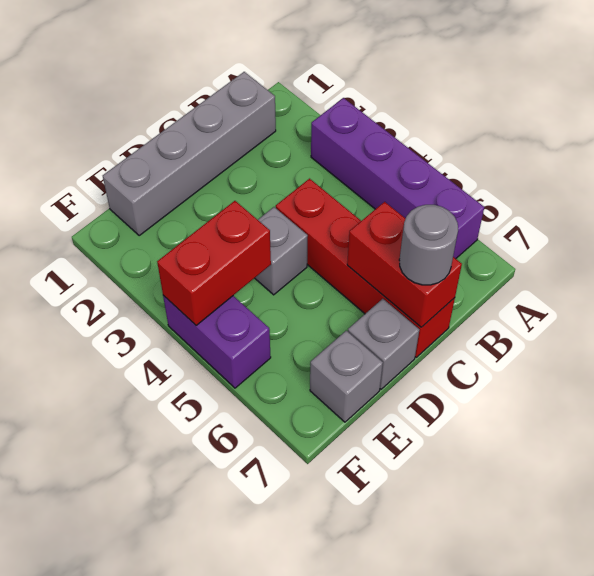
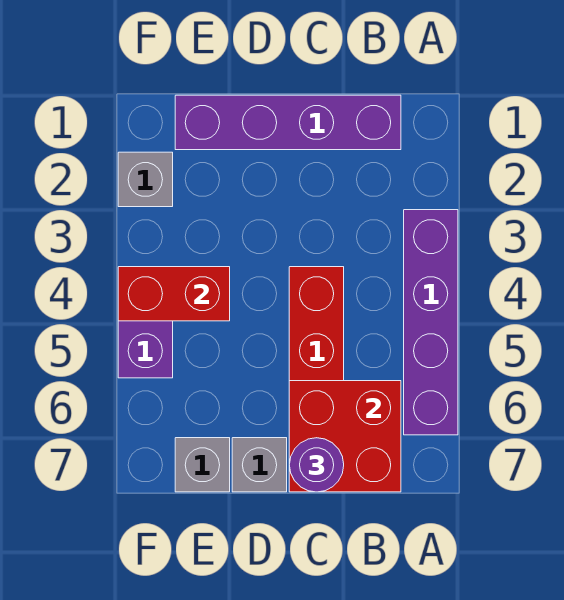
grey brick B1:E1 level 1 -> purple brick B1:E1 level 1
red brick C6:C7 level 2 -> red brick B6:C7 level 2
grey round brick C7 level 3 -> purple round brick C7 level 3
grey brick D4 level 1 -> grey brick F2 level 1

